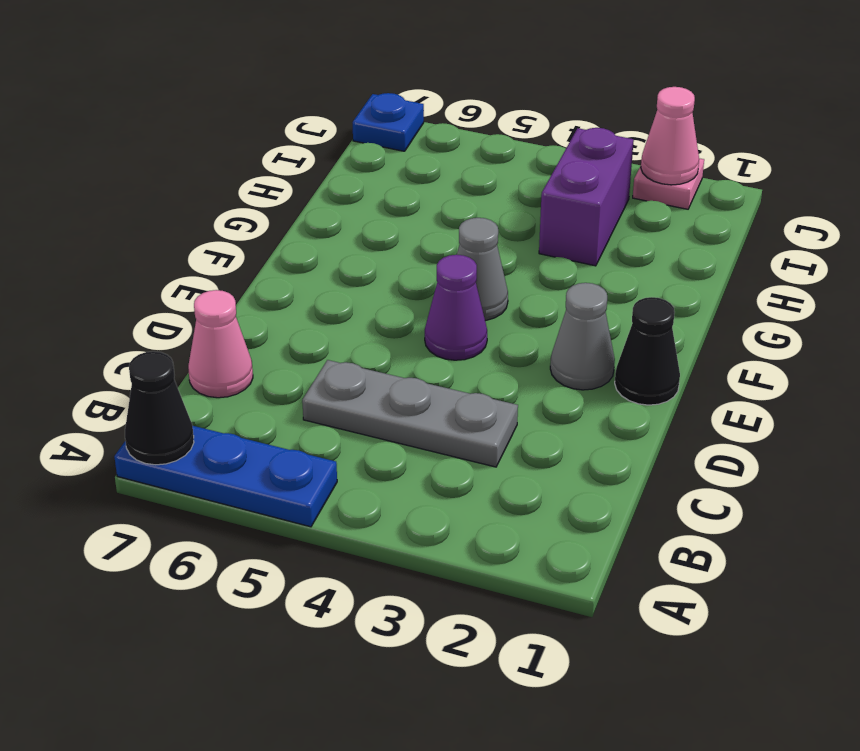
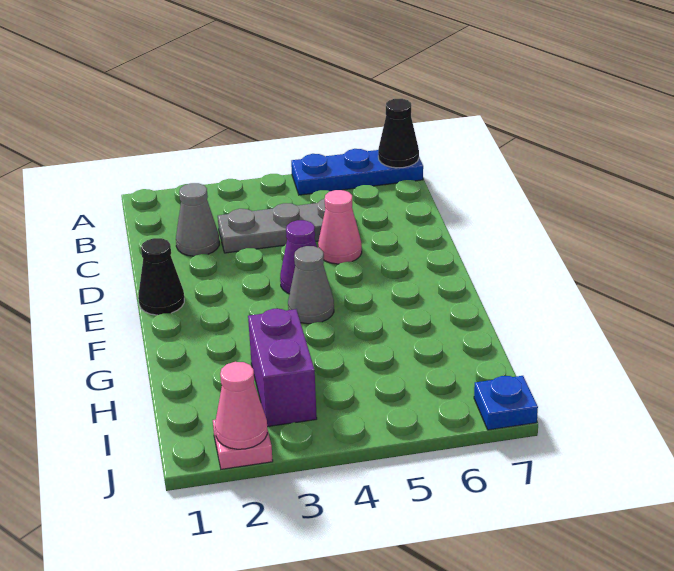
pink cone C7 level 1 -> pink cone D5 level 1
grey cone E2 level 1 -> grey cone C2 level 1

